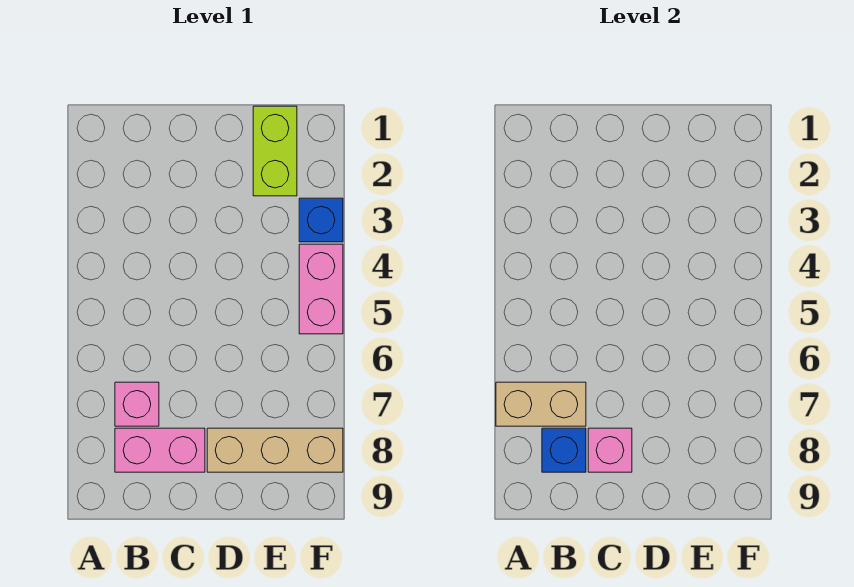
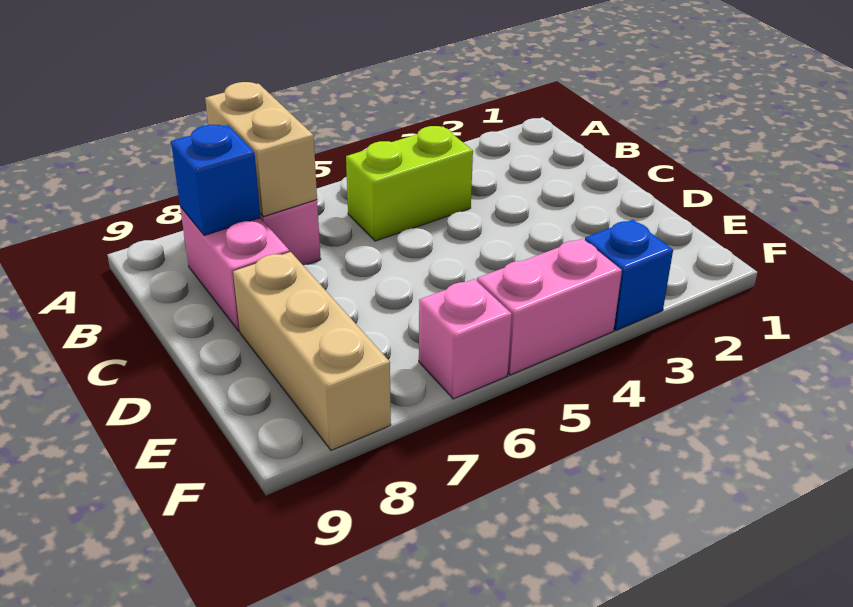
pink brick C8 level 2 -> pink brick F6 level 1
lime brick E1:E2 level 1 -> lime brick B4:B5 level 1

